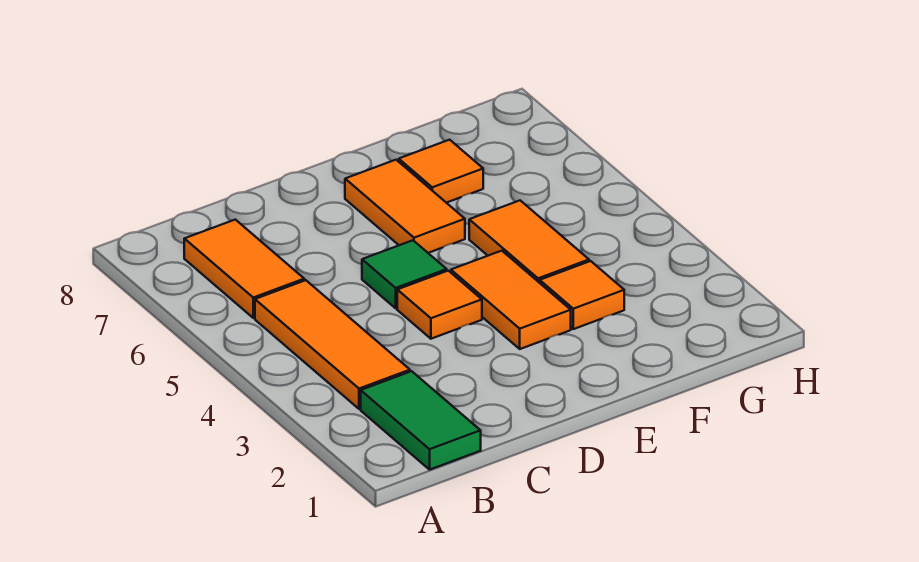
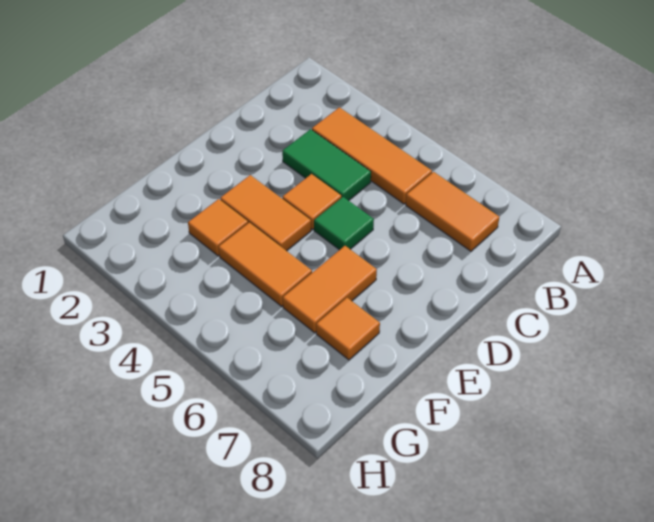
green tile B1:B2 level 1 -> green tile C3:C4 level 1
orange tile E6:E7 level 1 -> orange tile E6:F6 level 1

